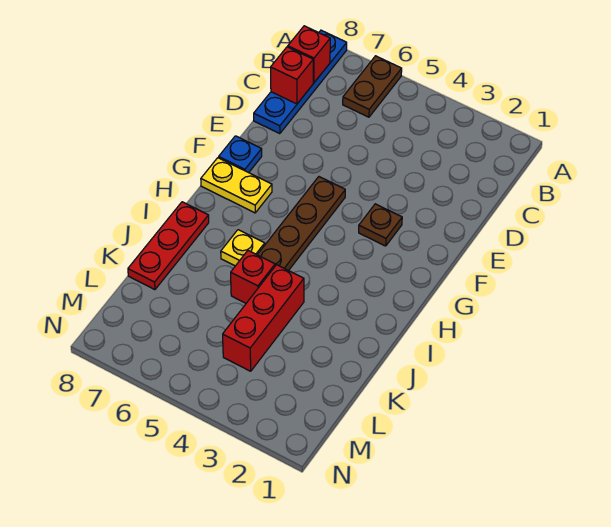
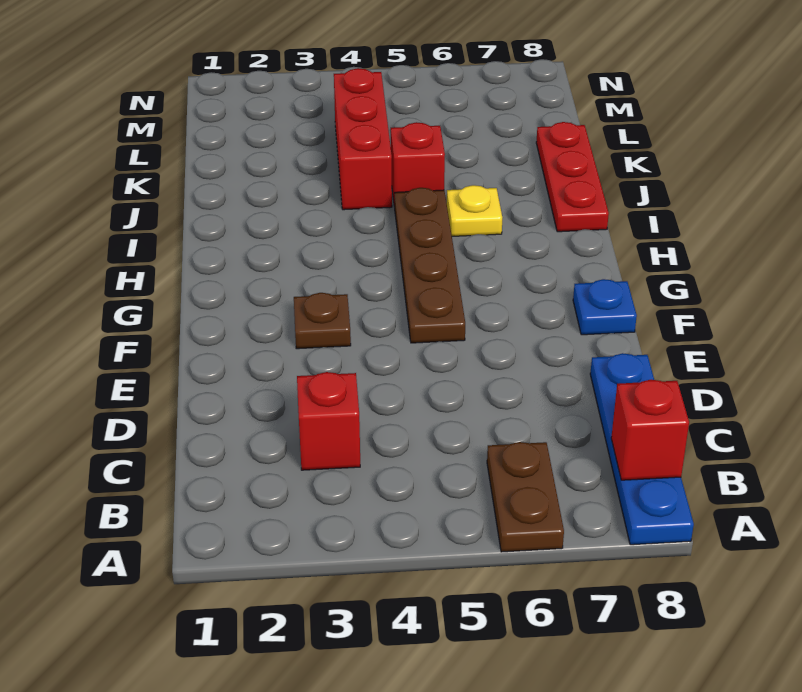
red brick C8 level 2 -> red brick C3 level 1
yellow plate G7:G8 level 1 -> none

